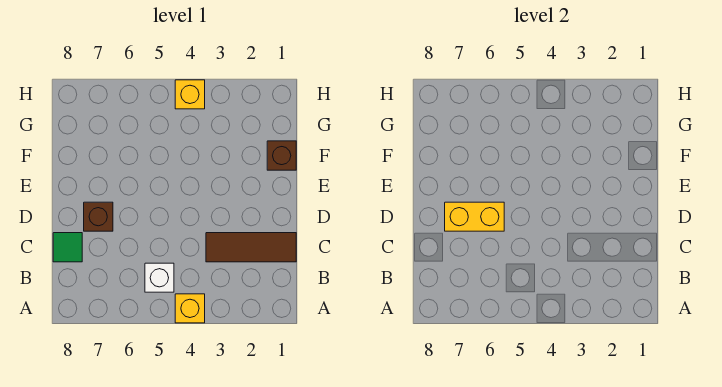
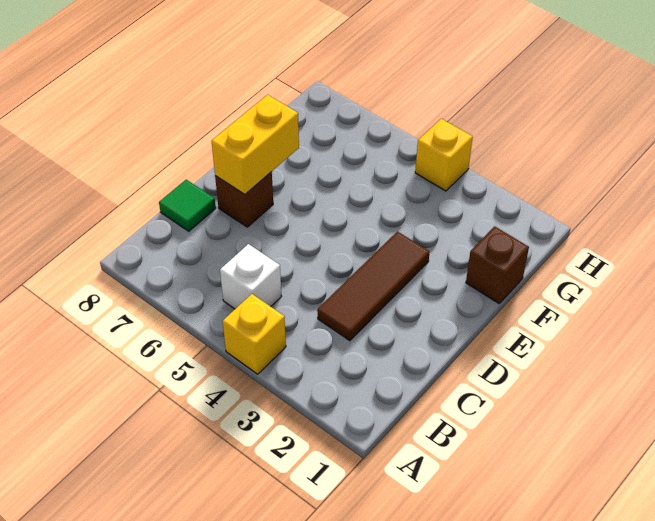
brown tile C1:C3 level 1 -> brown tile C3:E3 level 1
yellow brick D6:D7 level 2 -> yellow brick D7:E7 level 2

